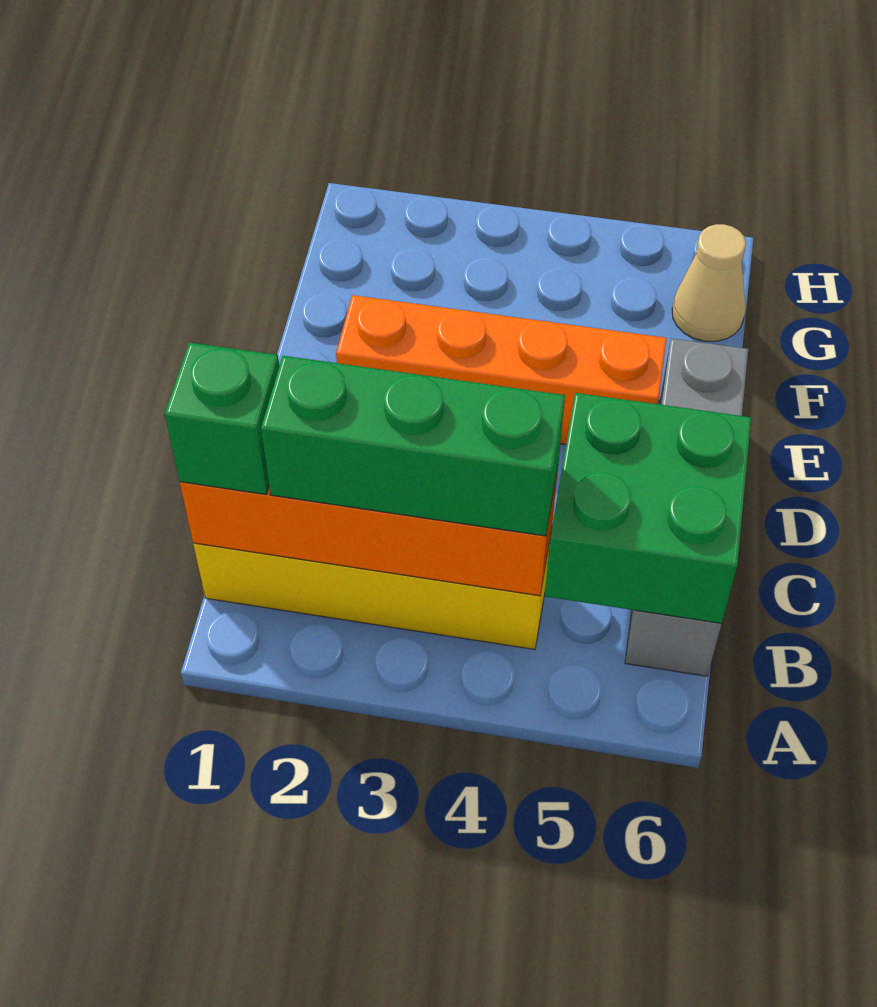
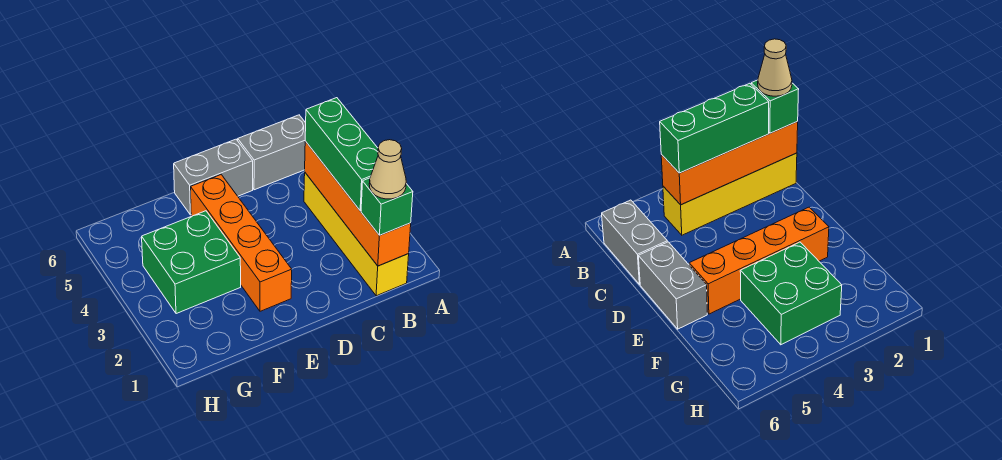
green brick B5:C6 level 2 -> green brick F3:G4 level 1
tan cone G6 level 1 -> tan cone B1 level 4

